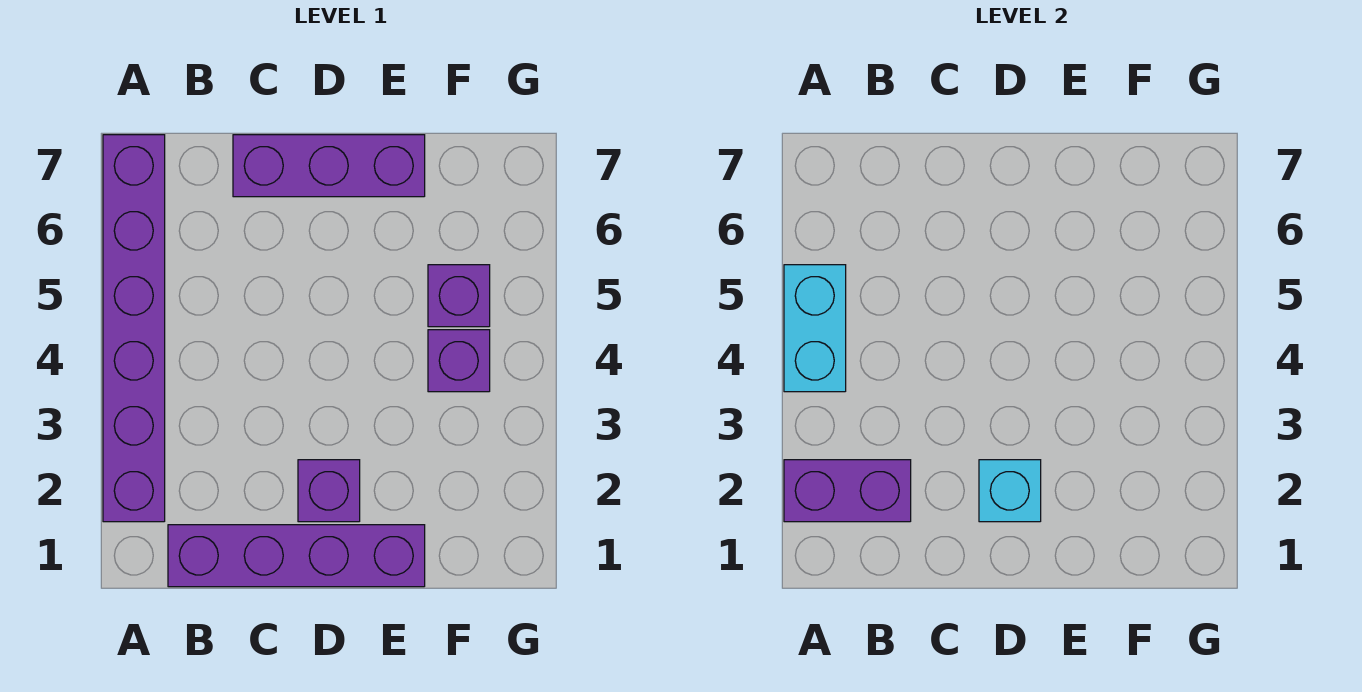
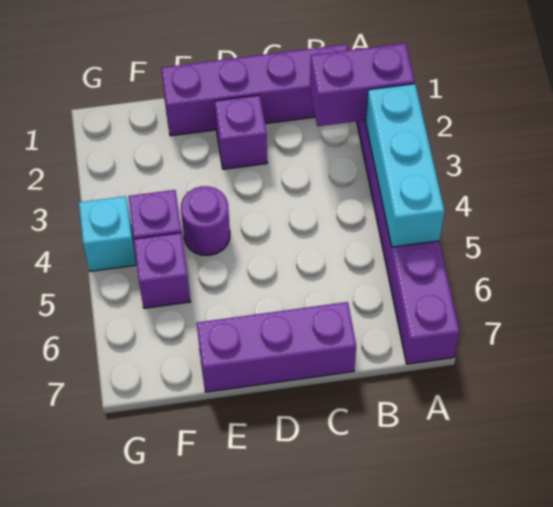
cyan brick A4:A5 level 2 -> cyan brick A3:A5 level 2
cyan brick D2 level 2 -> cyan brick G4 level 1
none -> purple round brick E4 level 1

